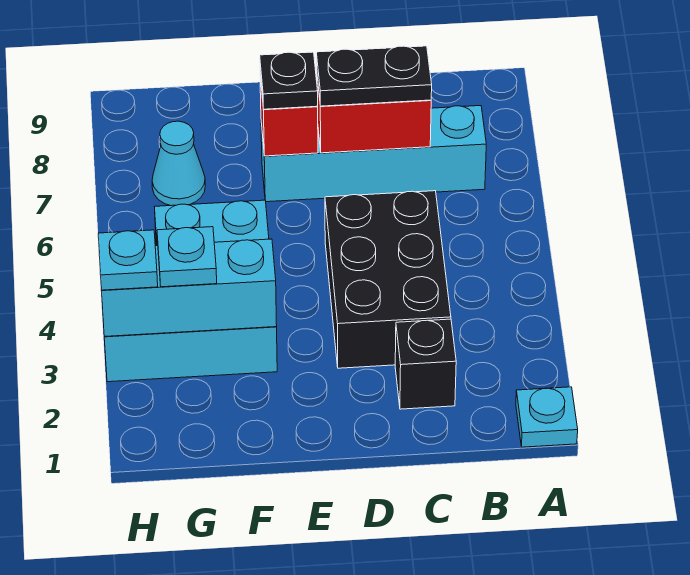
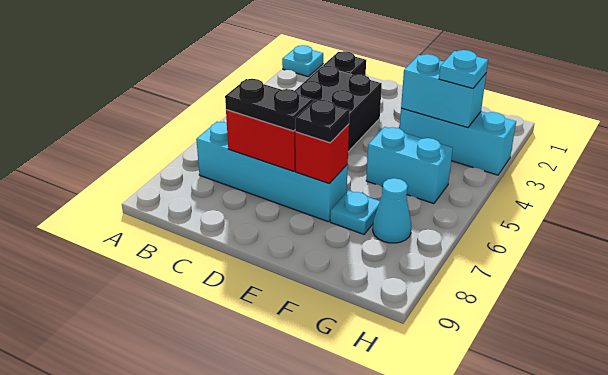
cyan brick F3:H3 level 2 -> cyan brick F3:G3 level 2
cyan plate H3 level 3 -> cyan plate F7 level 1

